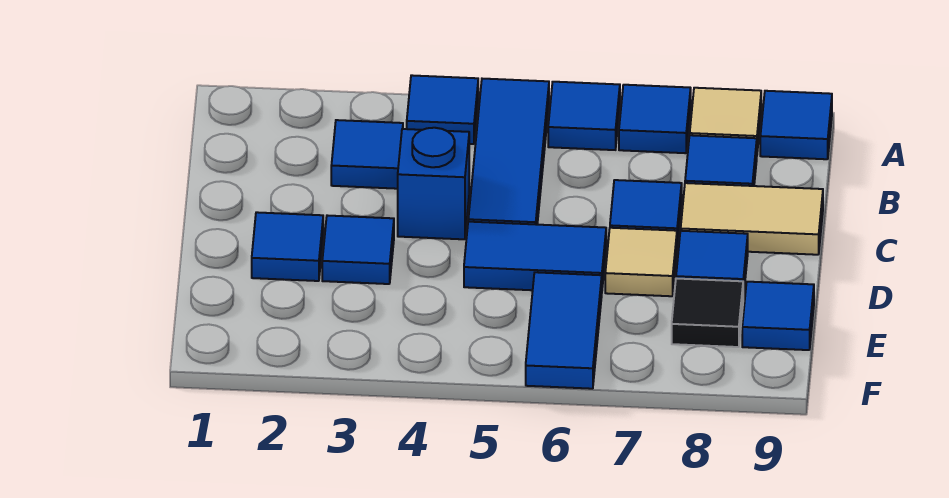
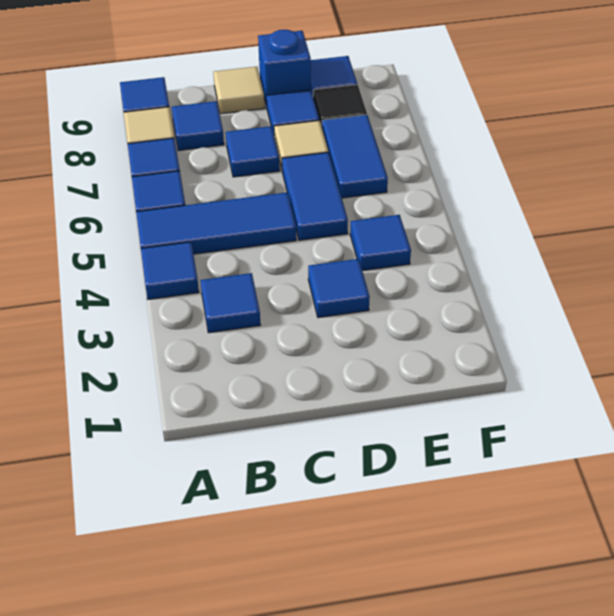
blue brick C4 level 1 -> blue brick D9 level 1
tan tile C8:C9 level 1 -> tan tile C9 level 1
blue tile D2 level 1 -> blue tile E4 level 1
blue tile E6:F6 level 1 -> blue tile E6:E7 level 1

